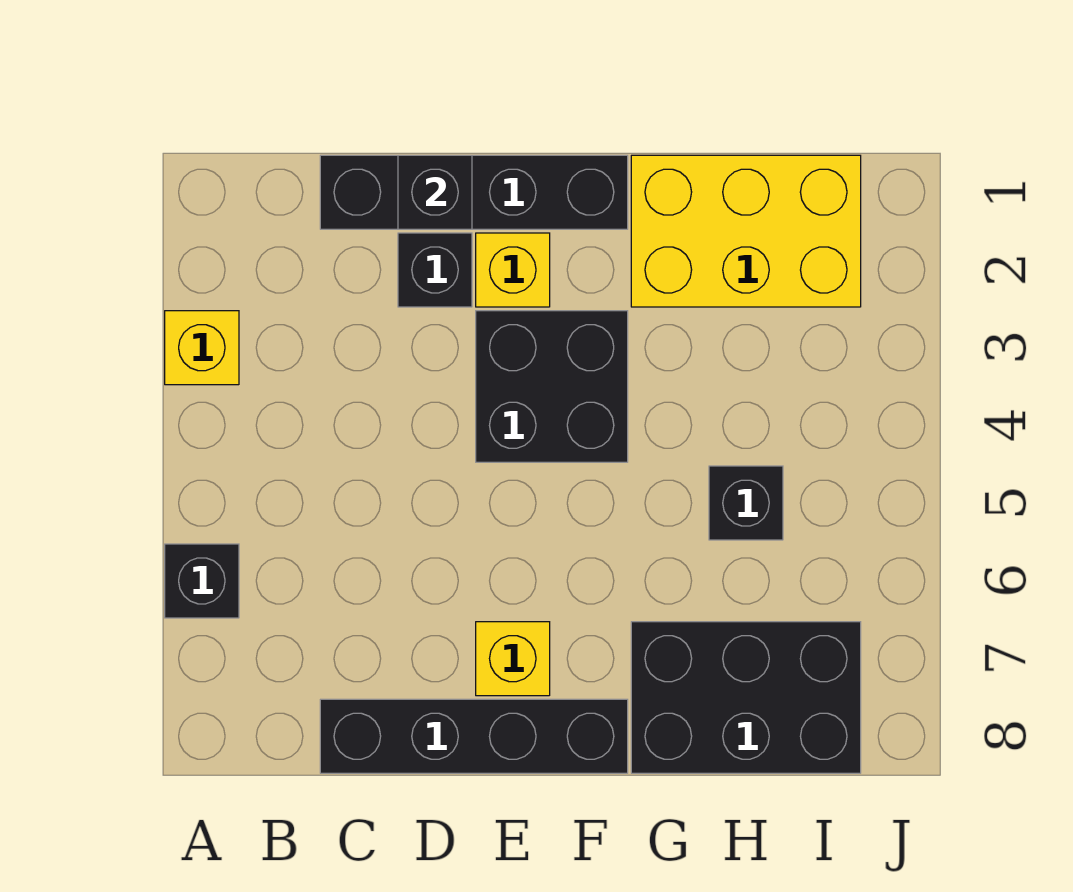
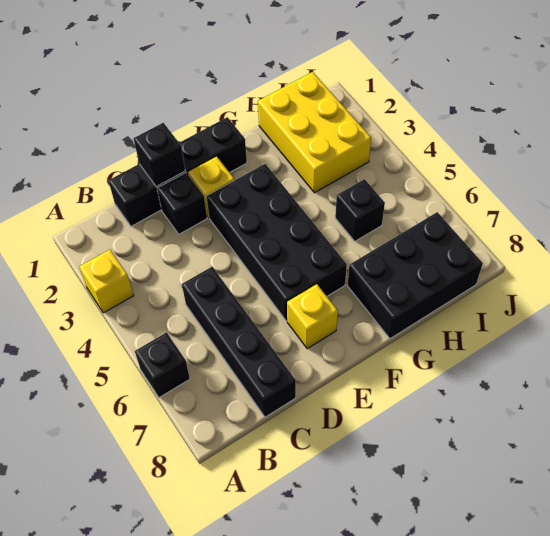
black brick C8:F8 level 1 -> black brick C5:C8 level 1
black brick E3:F4 level 1 -> black brick E3:F6 level 1
yellow brick G1:I2 level 1 -> yellow brick H1:I3 level 1

